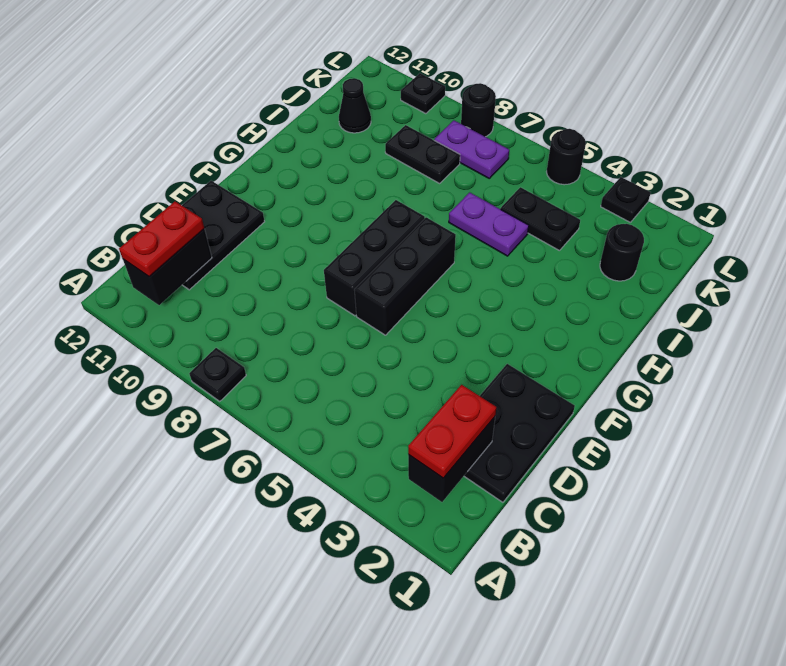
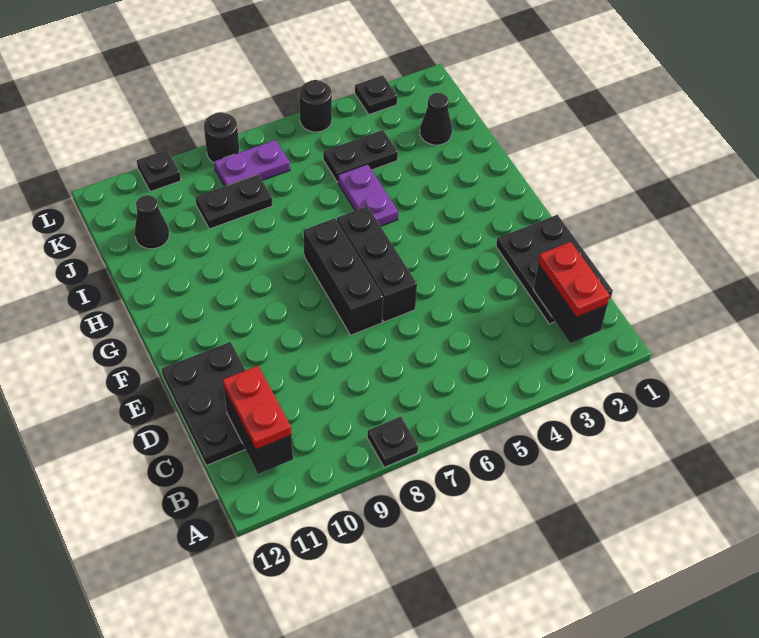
purple plate I5:I6 level 1 -> purple plate H5:I5 level 1
black round brick J2 level 1 -> black cone J2 level 1

